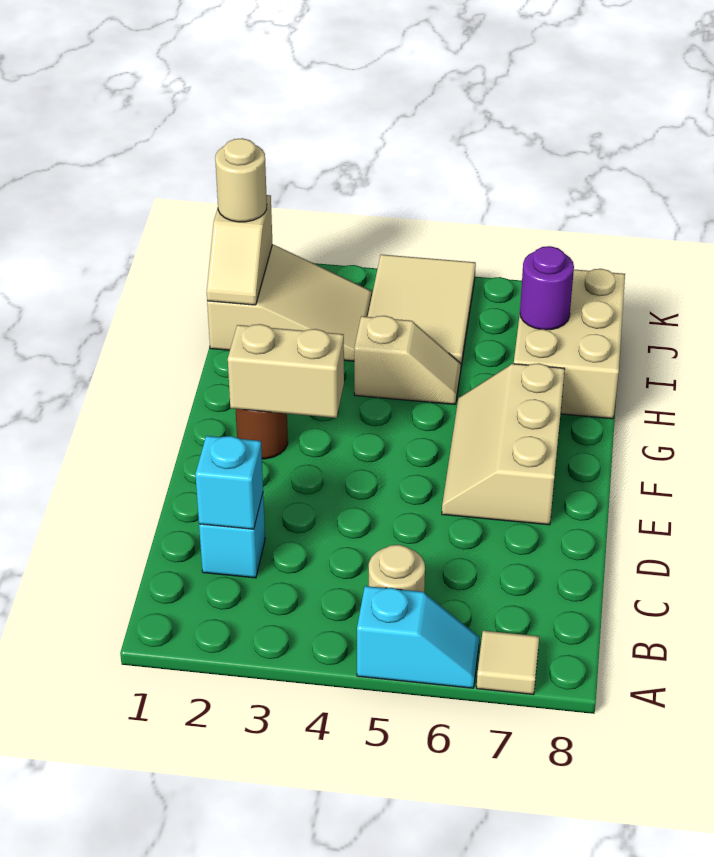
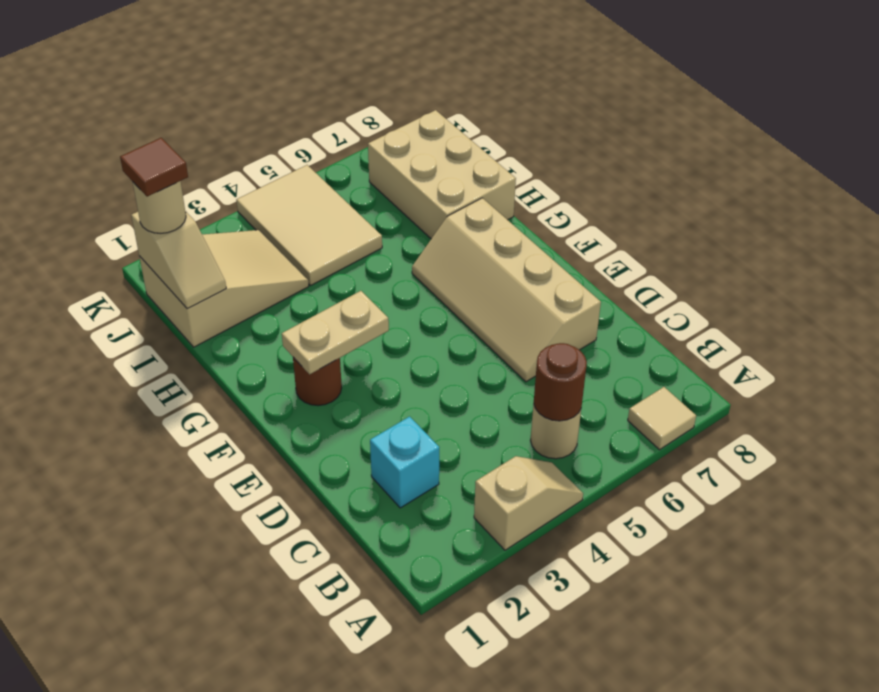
cyan slope A5:A6 level 1 top 5 -> none
none -> brown round brick B5 level 2
cyan brick C2 level 2 -> none
tan slope E6:G7 level 1 top 7 -> tan slope D6:G7 level 1 top 7
tan brick F2:F3 level 2 -> tan plate F2:F3 level 2
tan slope H4:H5 level 1 top 4 -> tan slope A3:A4 level 1 top 3
purple round brick I7 level 2 -> none
none -> brown tile J1 level 4

